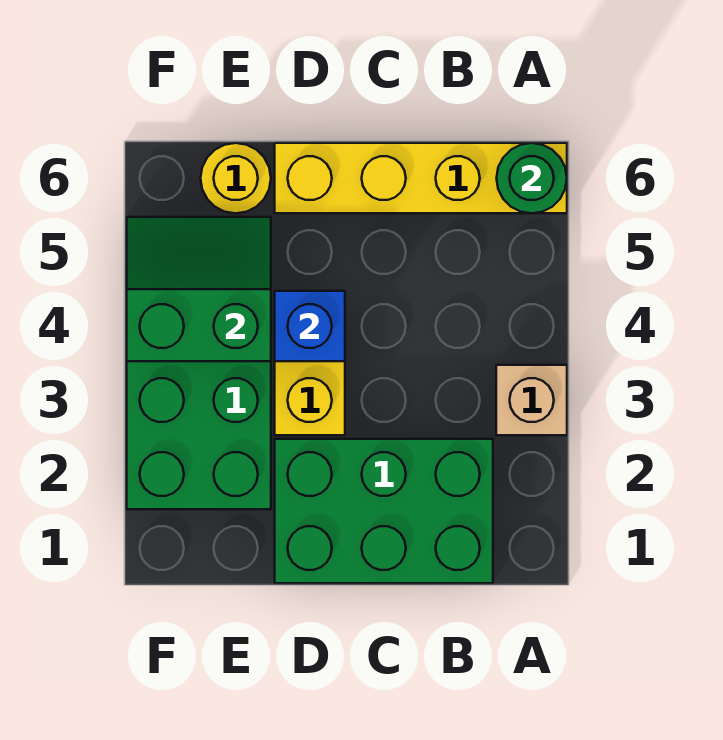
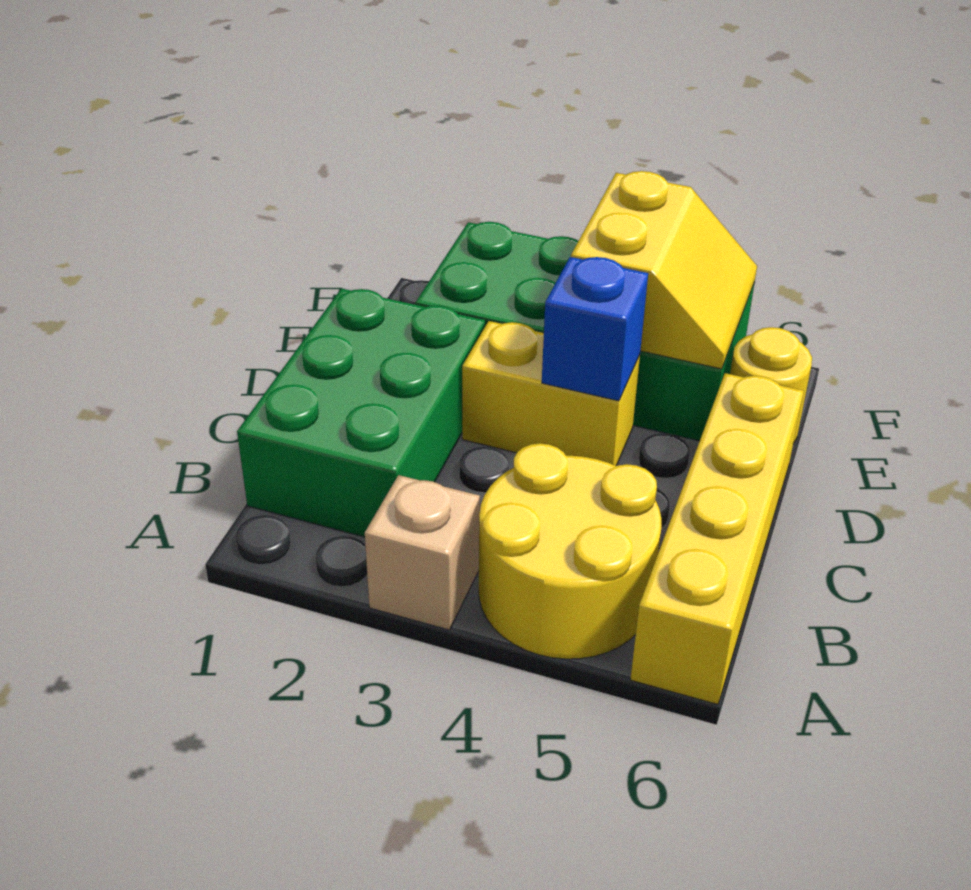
none -> yellow round brick A4:B5 level 1
green round brick A6 level 2 -> none
green slope E4:F5 level 2 top 4 -> yellow slope E4:F5 level 2 top 4

